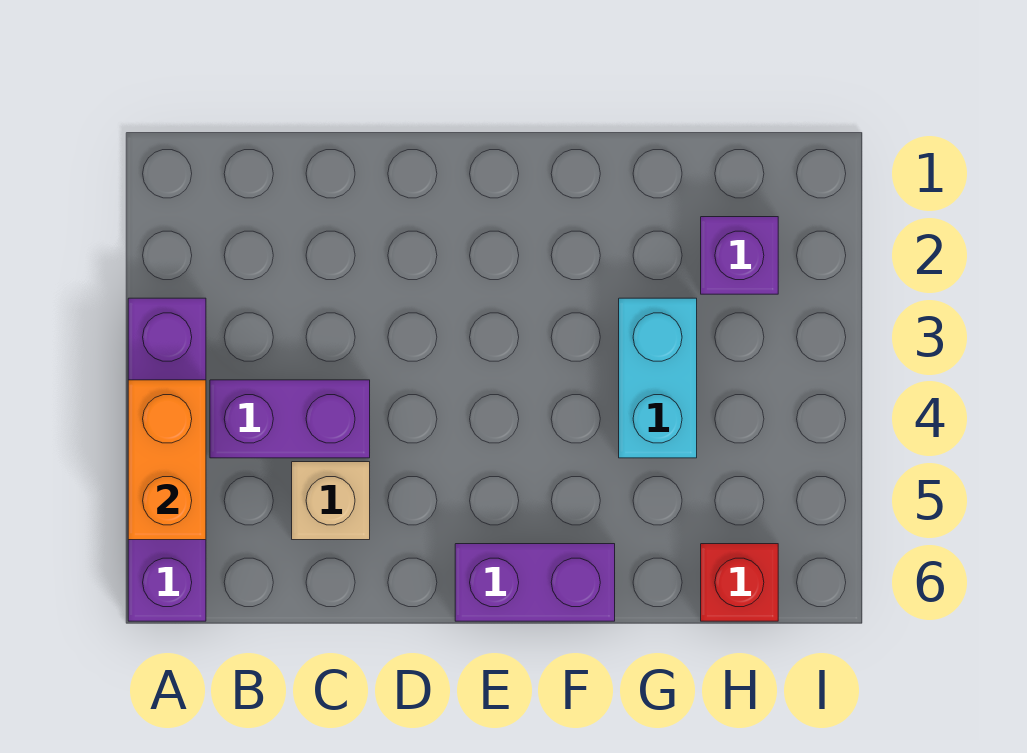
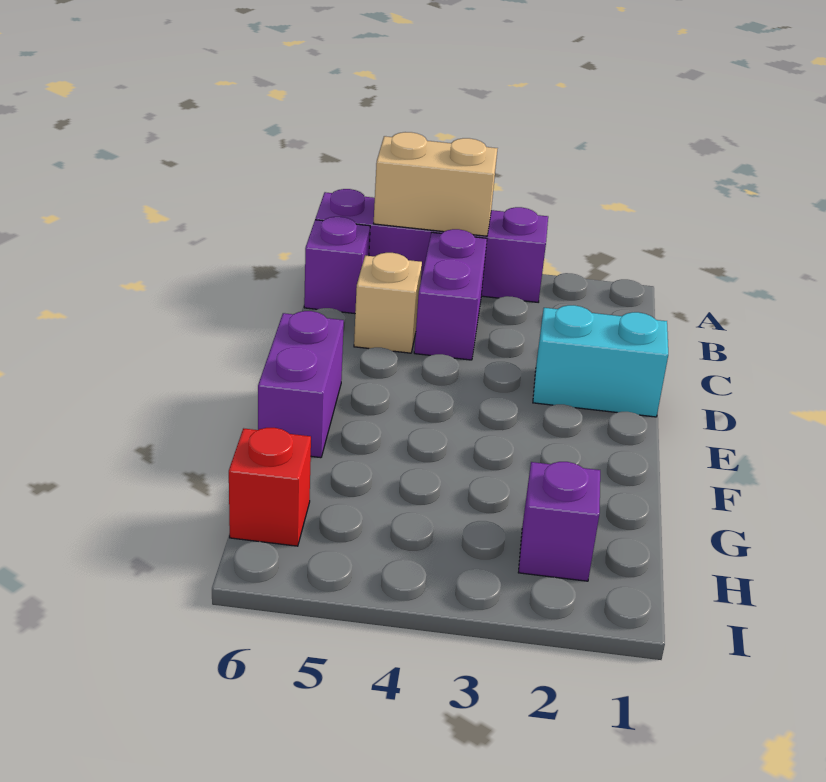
orange brick A4:A5 level 2 -> tan brick A4:A5 level 2
none -> purple brick B6 level 1
cyan brick G3:G4 level 1 -> cyan brick D1:D2 level 1

